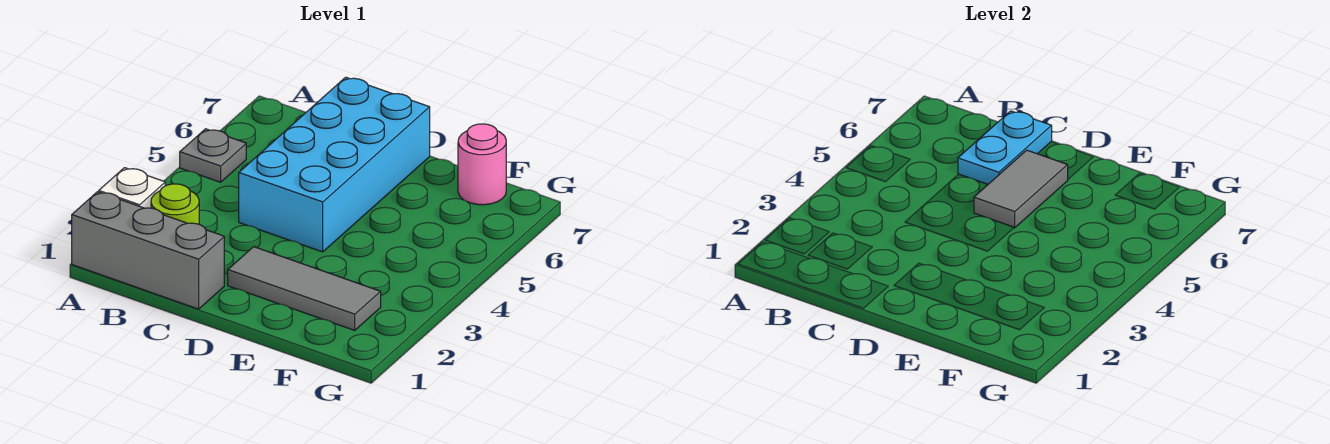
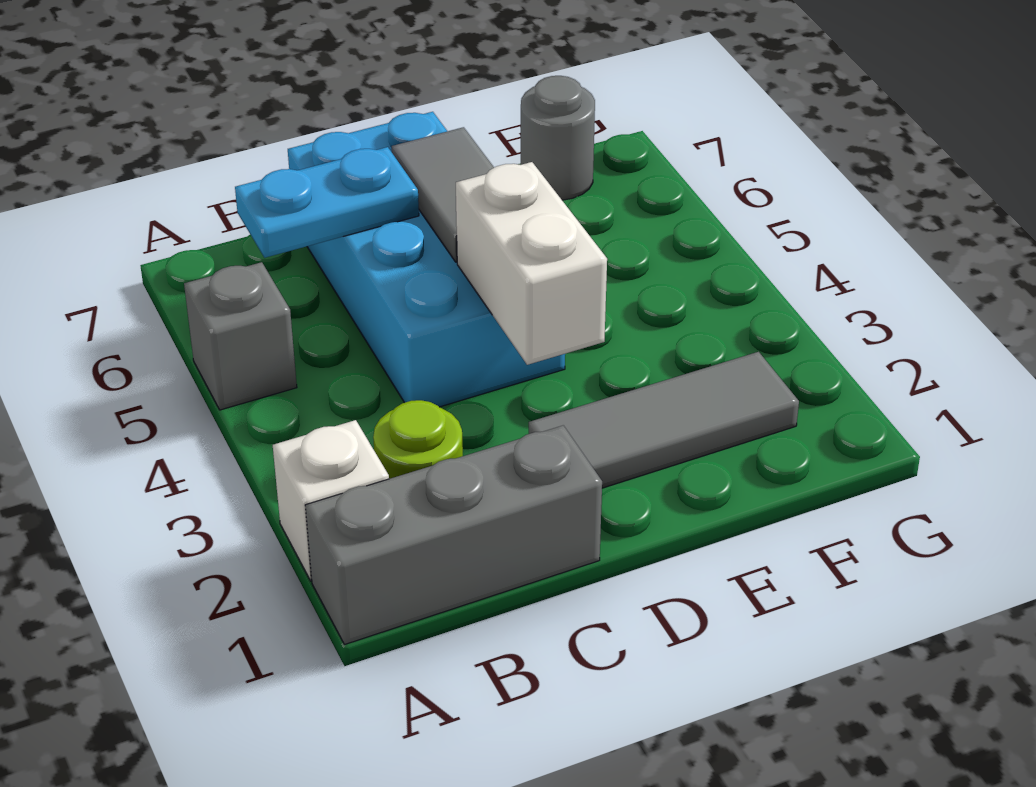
grey plate A5 level 1 -> grey brick A5 level 1
cyan plate C6:C7 level 2 -> cyan plate B6:C6 level 2
none -> white brick D3:D4 level 2
pink round brick F7 level 1 -> grey round brick F7 level 1

